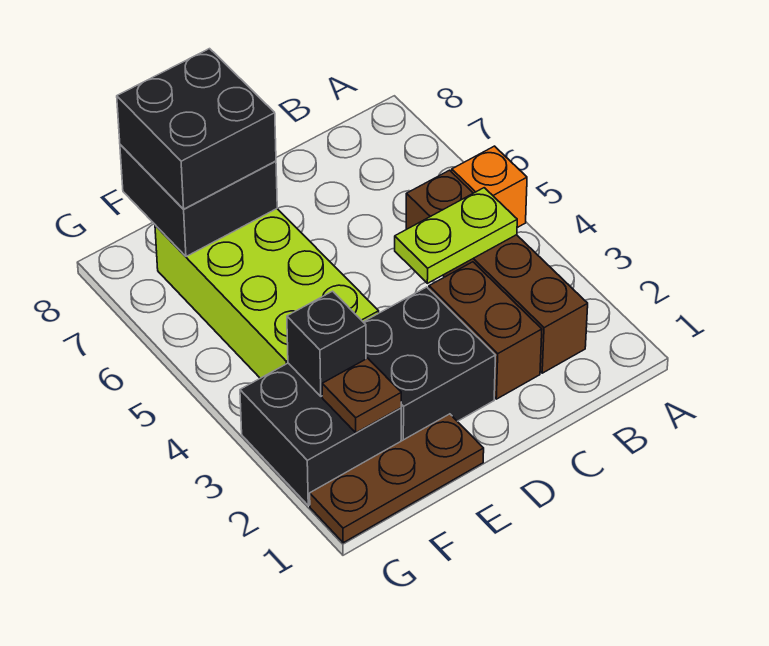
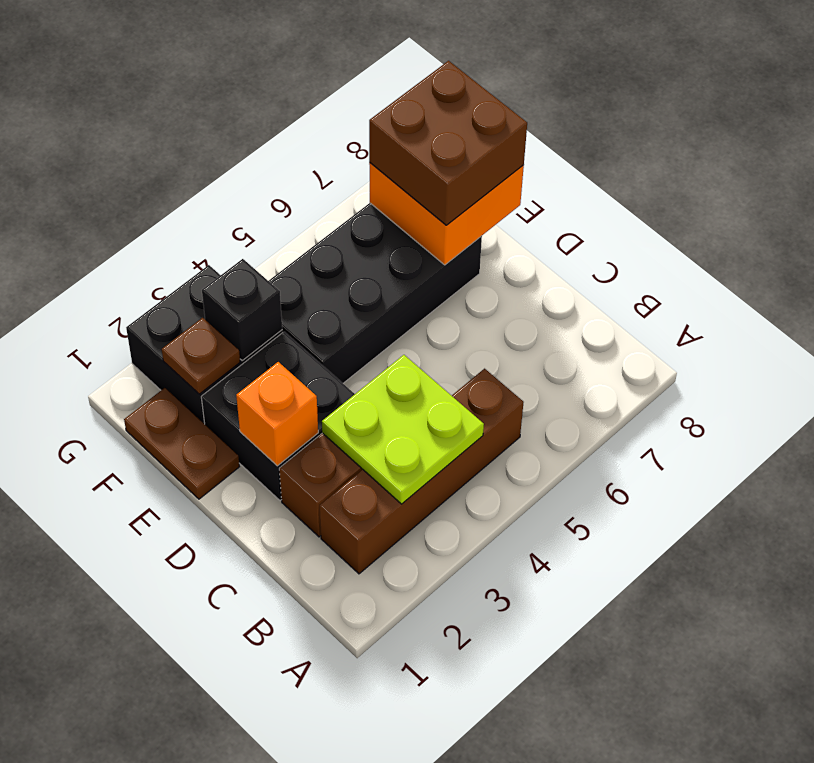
orange brick A5 level 1 -> orange brick D2 level 2
lime plate B4:C4 level 2 -> lime plate B3:C4 level 2
brown plate E1:G1 level 1 -> brown plate E1:F1 level 1
lime brick E4:F7 level 1 -> black brick E4:F7 level 1
black brick E7:F8 level 2 -> orange brick E7:F8 level 2
black brick E7:F8 level 3 -> brown brick E7:F8 level 3

